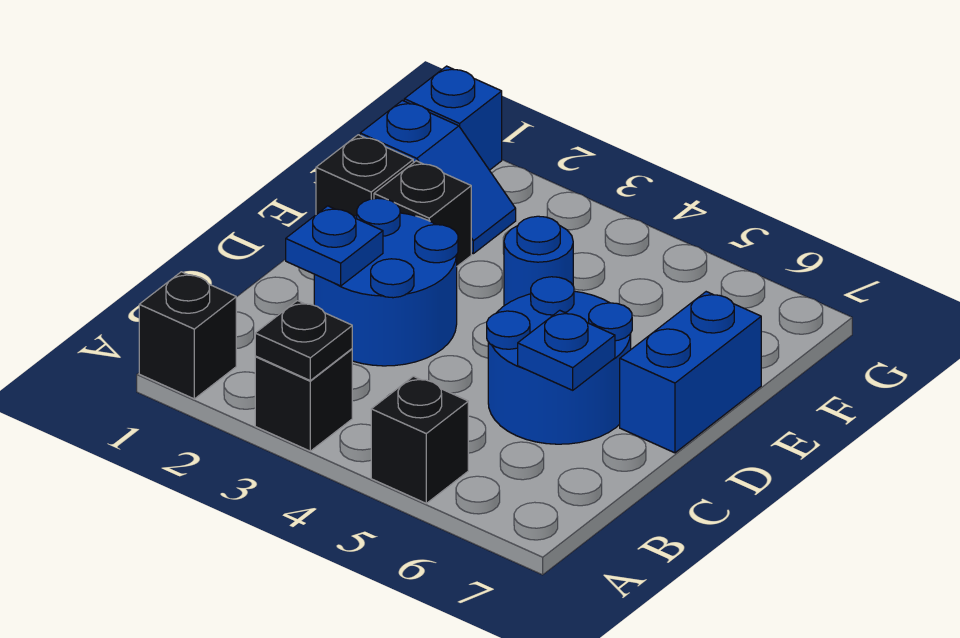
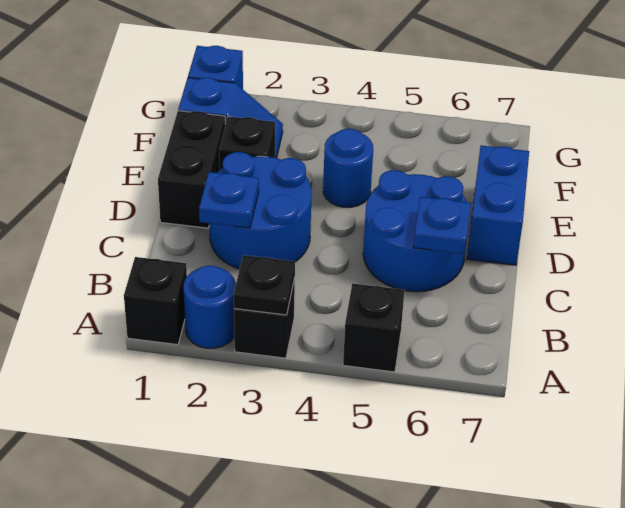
none -> blue round brick A2 level 1
black brick E1 level 1 -> black brick D1:E1 level 1

